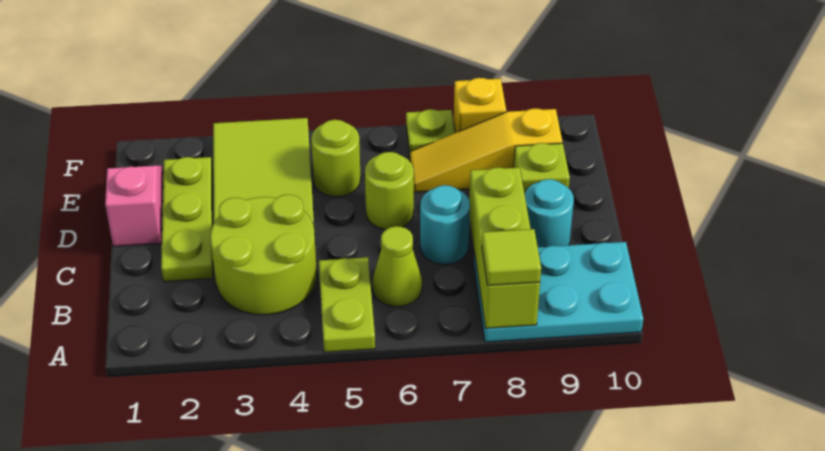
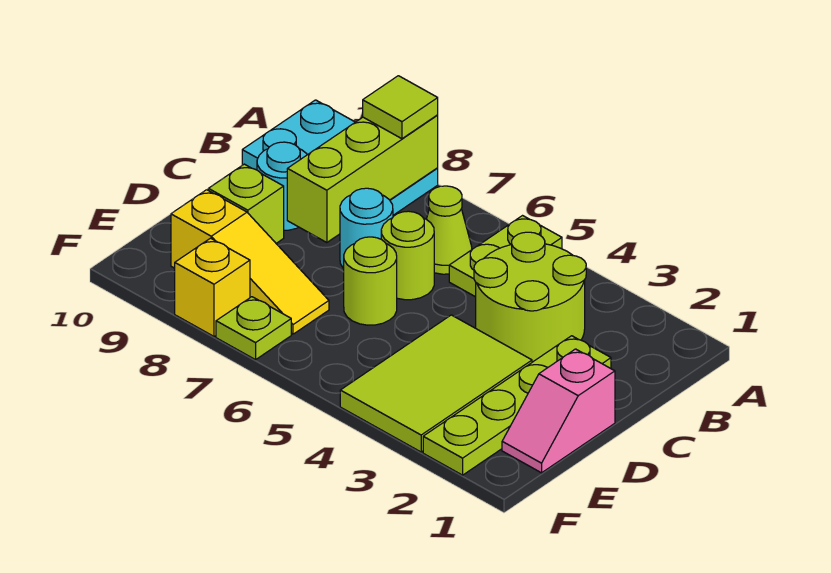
lime plate C2:E2 level 1 -> lime plate C2:F2 level 1
lime round brick E5 level 1 -> lime round brick C6 level 1

